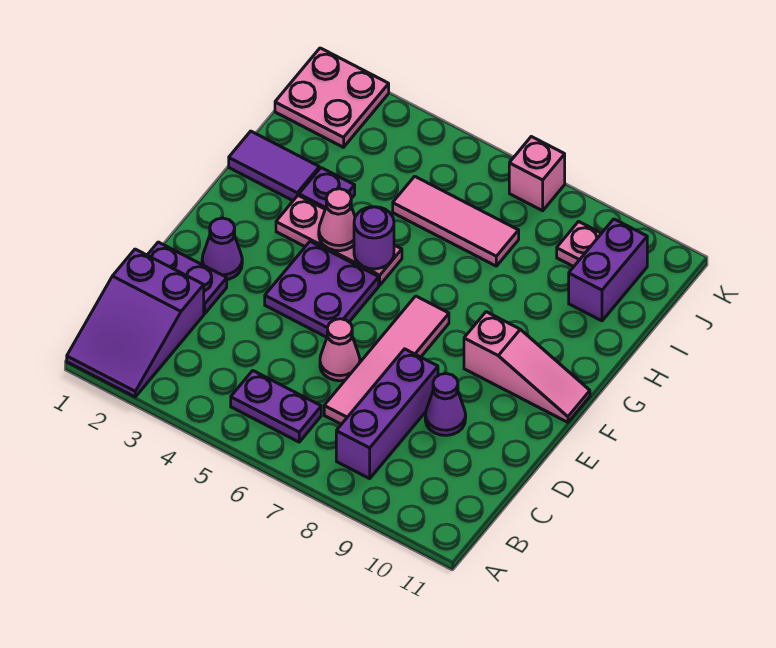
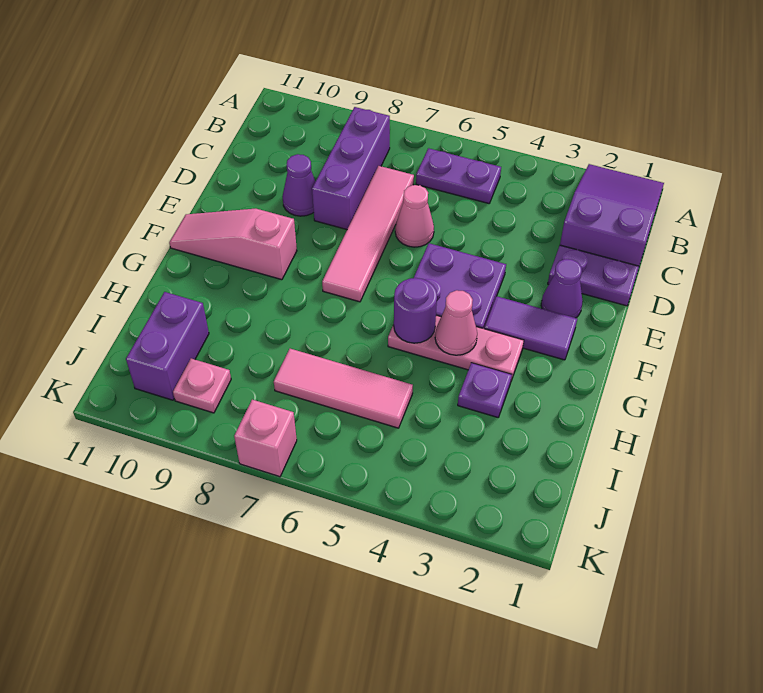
purple tile H1:H2 level 1 -> purple tile F2:F3 level 1
pink plate J1:K2 level 1 -> none

